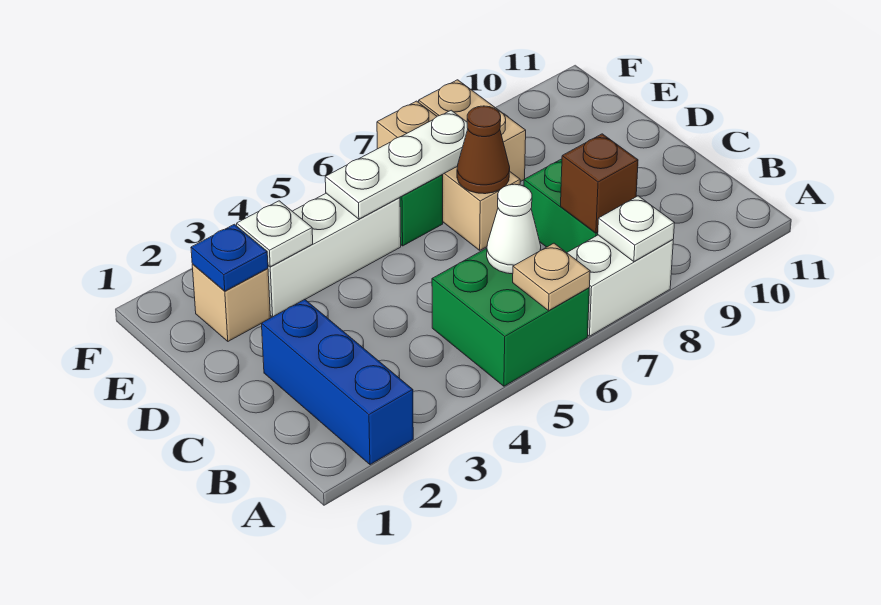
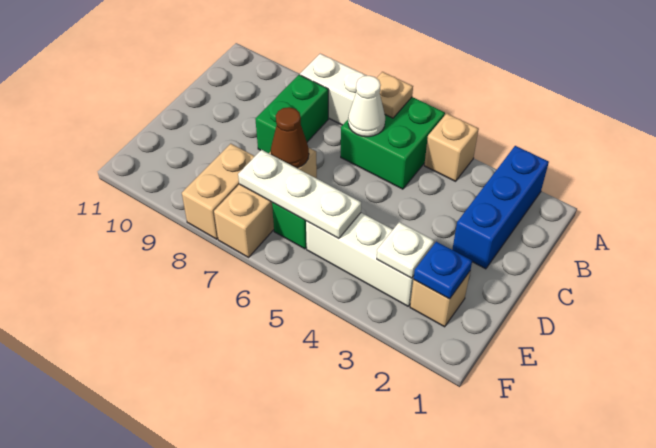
none -> tan brick A4 level 1
white plate A8 level 2 -> none
brown brick B8 level 2 -> none

